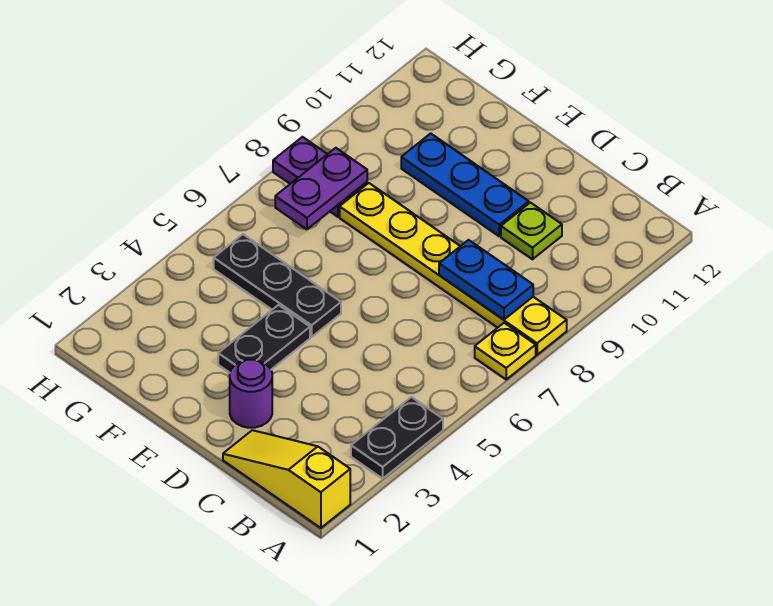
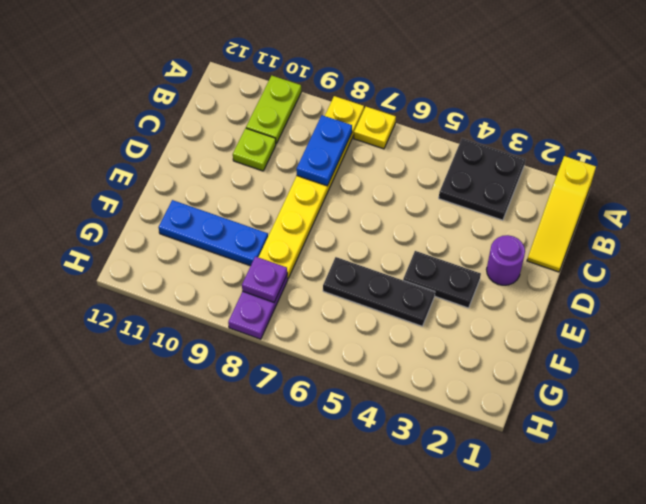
black plate A3:A4 level 1 -> black plate A3:B4 level 1
none -> lime plate A10:B10 level 1
blue plate D10:F10 level 1 -> blue plate F9:F11 level 1
black plate E5:G5 level 1 -> black plate F4:F6 level 1
purple plate G7:G8 level 2 -> purple plate G8 level 2

